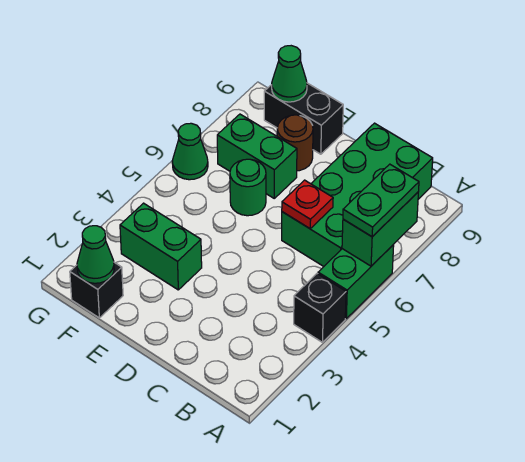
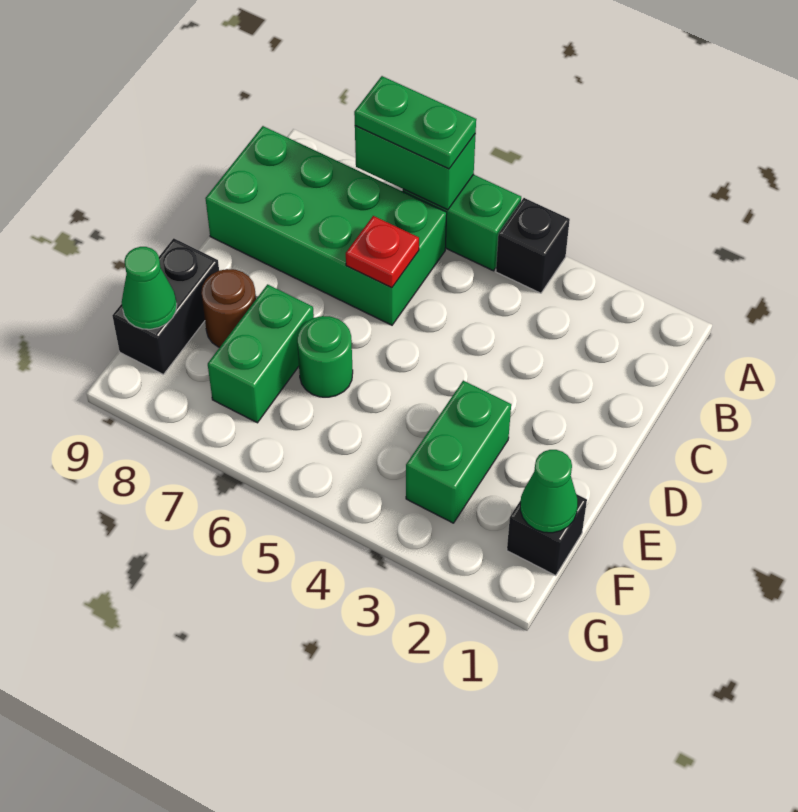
green cone G6 level 1 -> none

